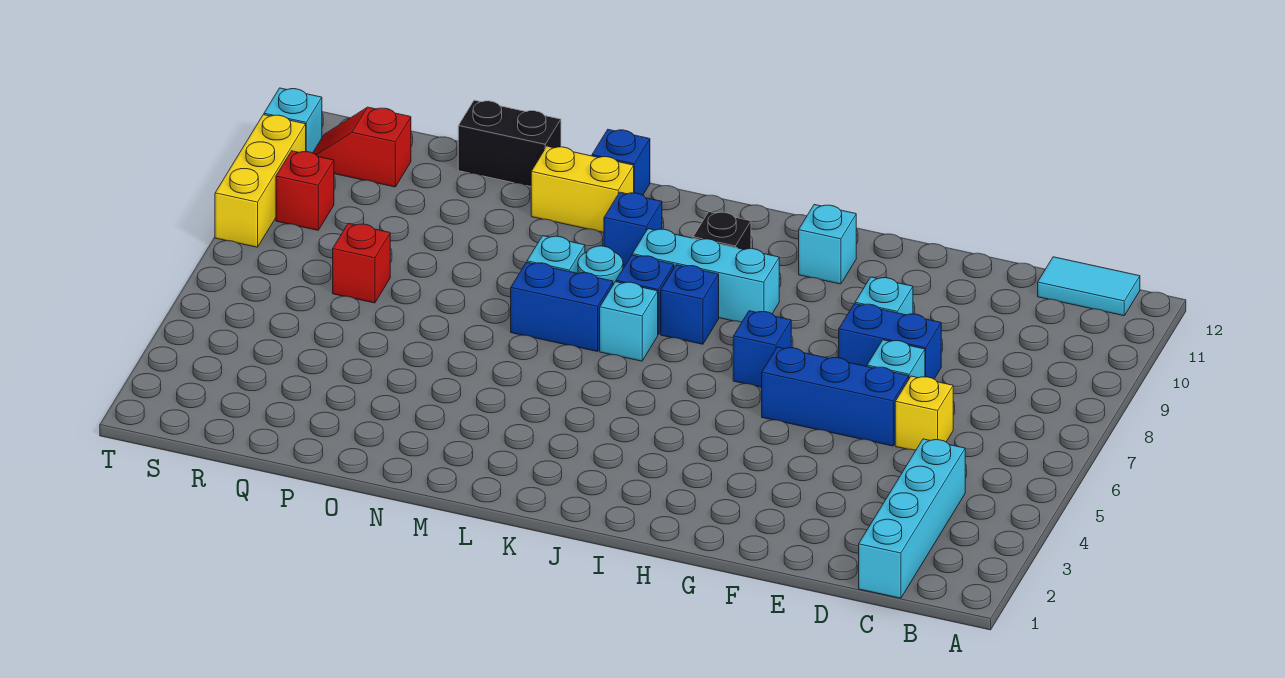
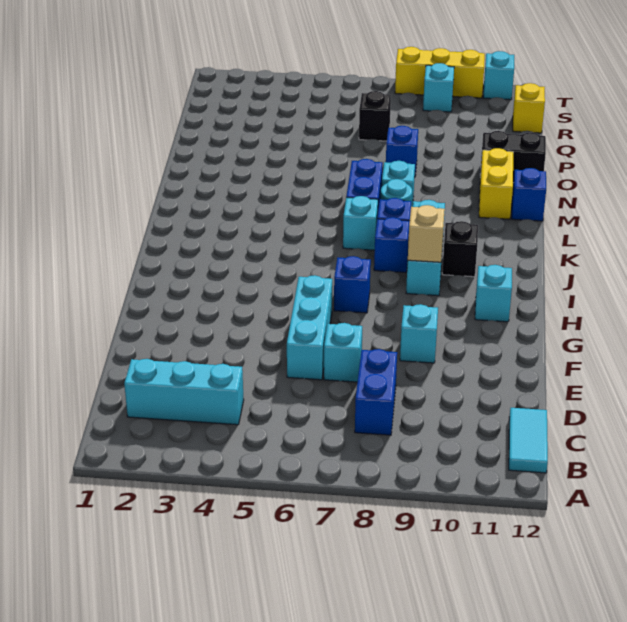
cyan brick C1:C4 level 1 -> cyan brick C2:C4 level 1
yellow brick D6 level 1 -> yellow brick R12 level 1
blue brick E6:G6 level 1 -> cyan brick E6:G6 level 1
blue brick E8:F8 level 1 -> blue brick C8:D8 level 1
none -> tan brick I9 level 2
blue brick L10 level 1 -> blue brick O8 level 1
black brick O12:P12 level 1 -> black brick O11:O12 level 1
red brick Q7 level 1 -> black brick Q7 level 1
red slope R11:S11 level 1 top R -> none
red brick S9 level 1 -> cyan brick S9 level 1

